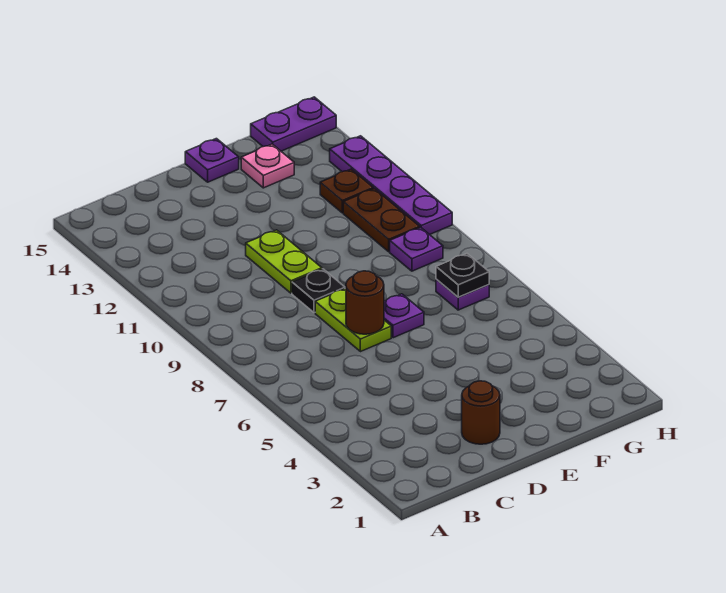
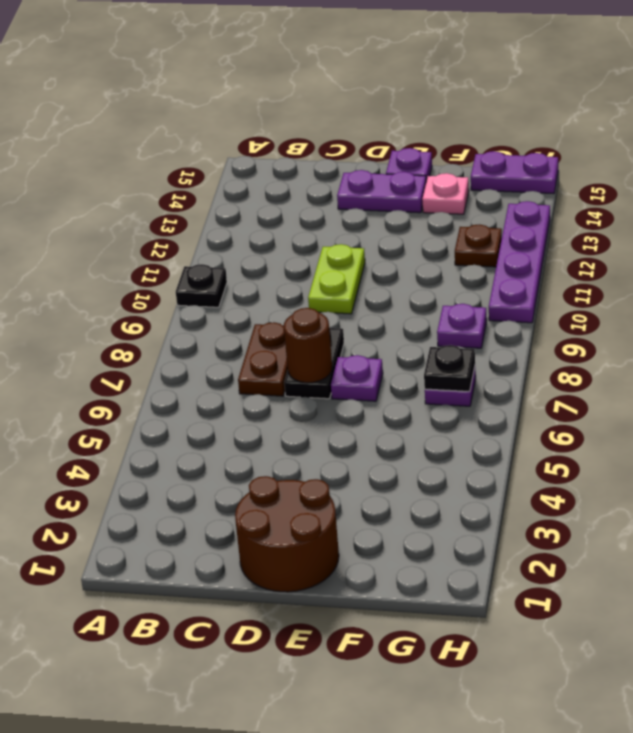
brown round brick D2 level 1 -> brown round brick D1:E2 level 1
lime plate D7:D8 level 1 -> black plate D7:D8 level 1
black plate D9 level 1 -> black plate A10 level 1
none -> purple plate D14:E14 level 1
brown plate G10:G11 level 1 -> brown plate C7:C8 level 1

